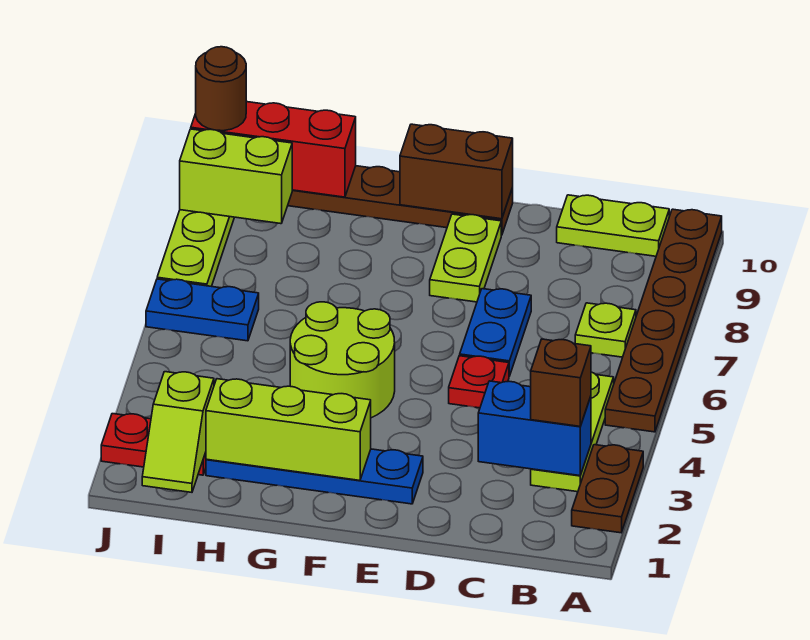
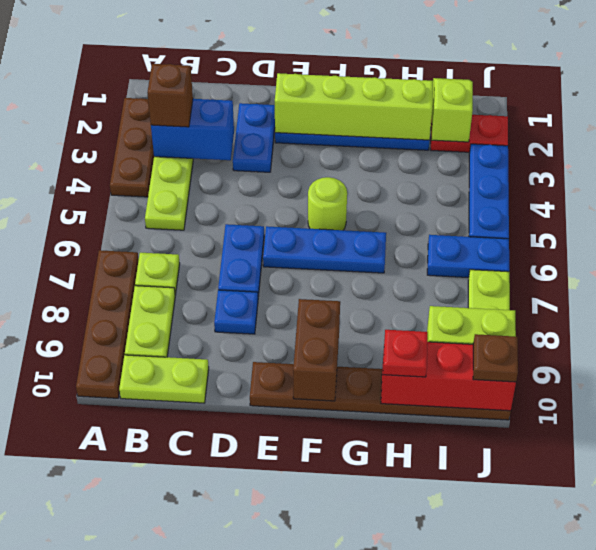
brown plate A2:A3 level 1 -> brown plate A2:A4 level 1
brown plate A5:A10 level 1 -> brown plate A7:A10 level 1
none -> blue plate D2:D3 level 1
red plate D5 level 1 -> red plate H10 level 3
none -> blue plate D8 level 1
none -> blue plate E6:G6 level 1
lime plate E8:E9 level 1 -> lime plate B8:B9 level 1
brown brick E10:F10 level 2 -> brown brick F9:F10 level 2
lime brick F2:H2 level 2 -> lime brick E2:H2 level 2
lime round brick F4:G5 level 1 -> lime round brick F5 level 1
none -> blue plate J3:J5 level 1
brown round brick J10 level 3 -> brown plate J10 level 3

